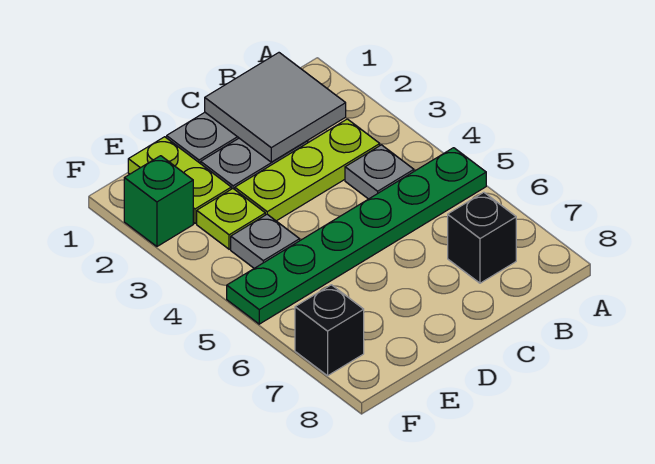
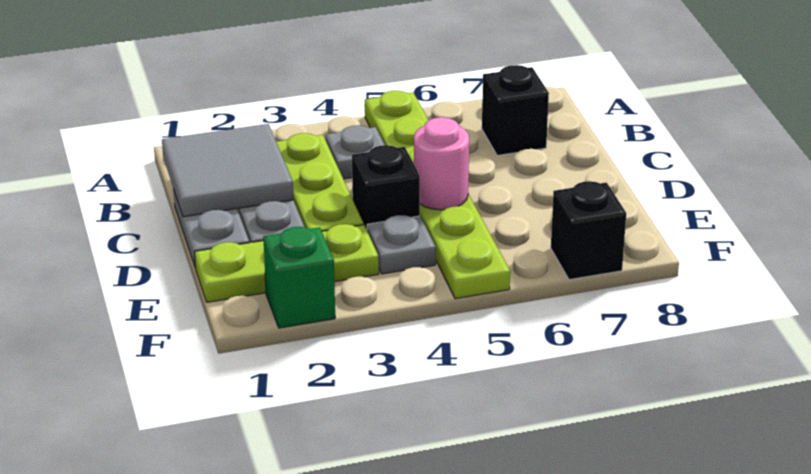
green plate A5:F5 level 1 -> lime plate A5:F5 level 1
none -> black brick D4 level 1
none -> pink round brick D5 level 2

